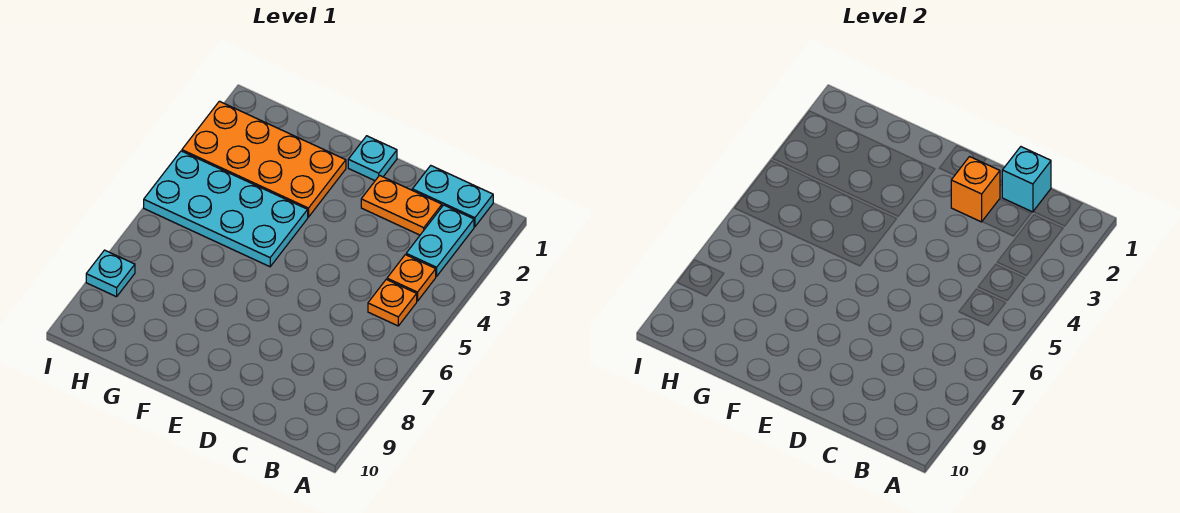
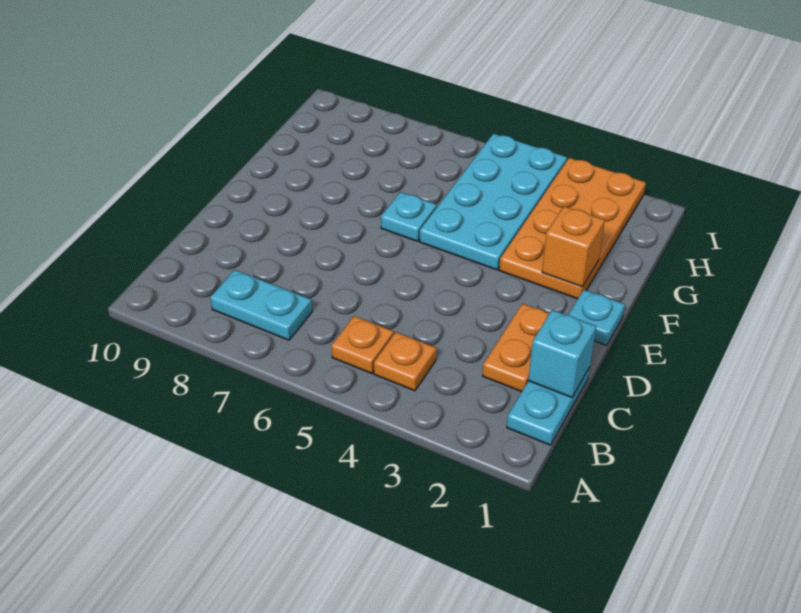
cyan plate B2:B3 level 1 -> cyan plate B7:B8 level 1
orange brick D2 level 2 -> orange brick F2 level 2
cyan plate I8 level 1 -> cyan plate F6 level 1

